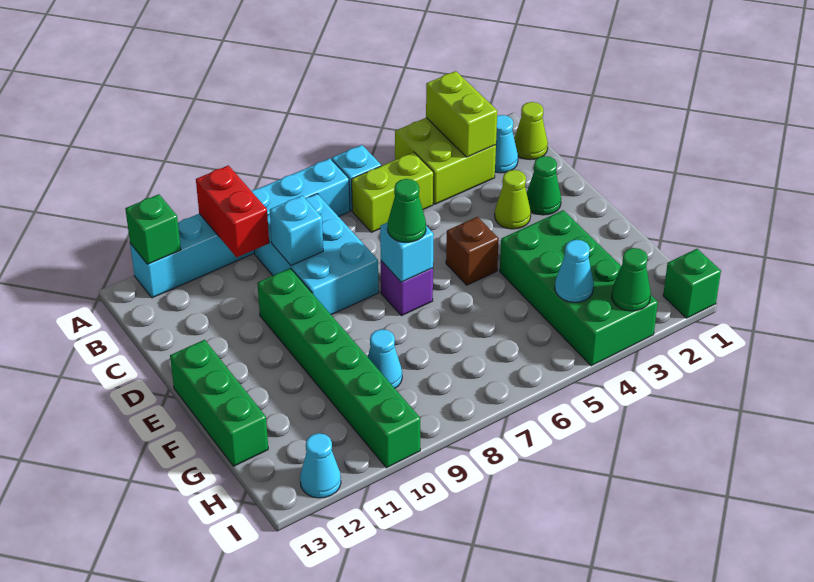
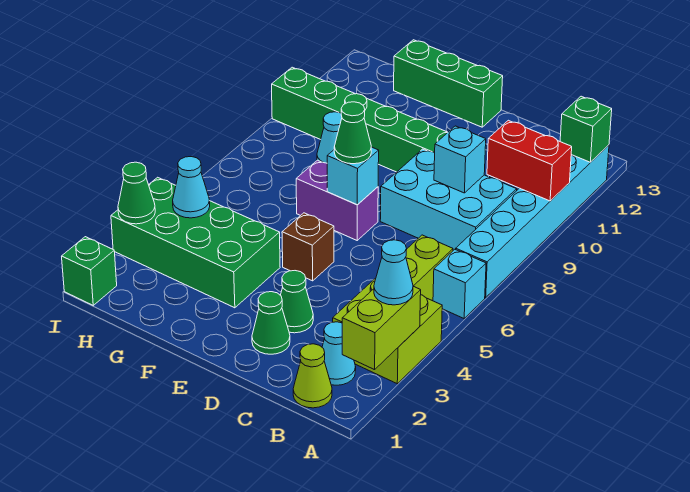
lime brick A3:B3 level 2 -> lime brick A2:A3 level 2
lime cone D3 level 1 -> green cone D3 level 1
purple brick E7 level 1 -> purple brick E7:F7 level 1
cyan cone I12 level 1 -> cyan cone A3 level 3

